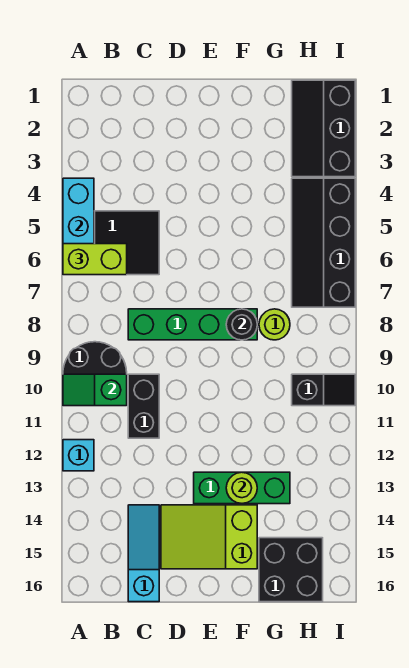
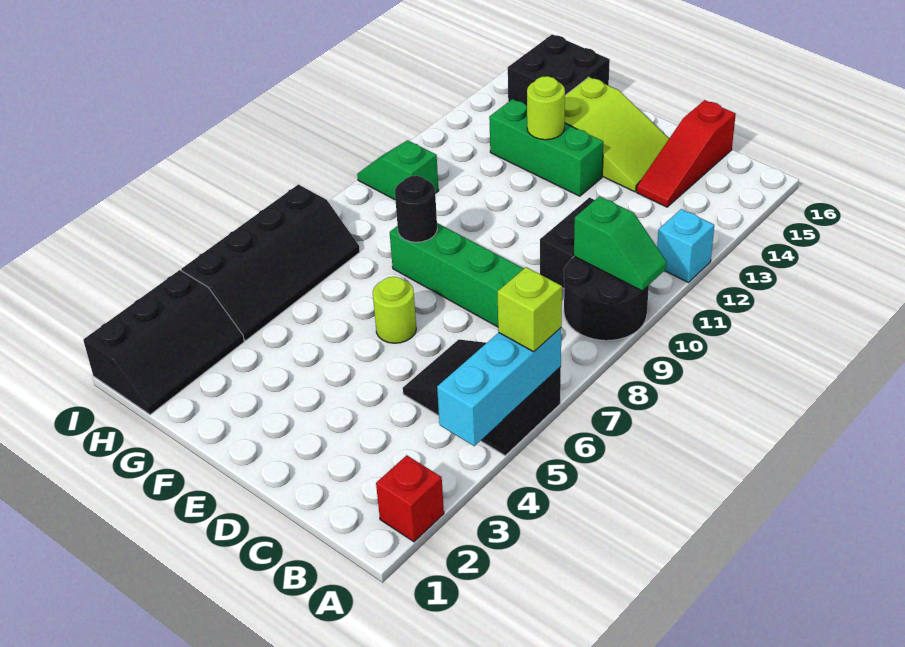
none -> red brick A2 level 1
lime brick A6:B6 level 3 -> lime brick A6 level 3
cyan slope C14:C16 level 1 top 16 -> red slope C14:C16 level 1 top 16
lime round brick G8 level 1 -> lime round brick E6 level 1
black slope H10:I10 level 1 top H -> green slope H10:I10 level 1 top H

